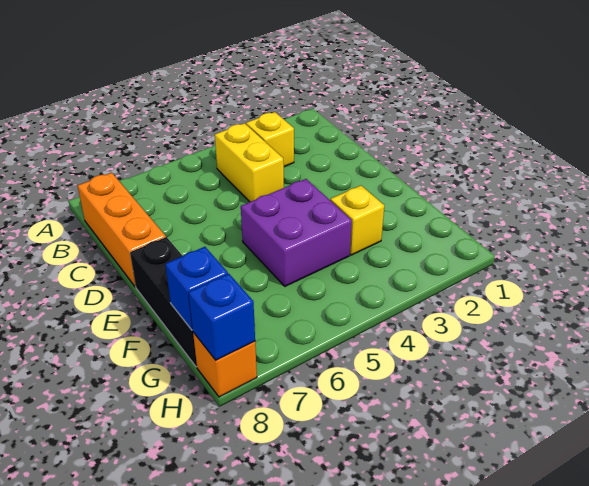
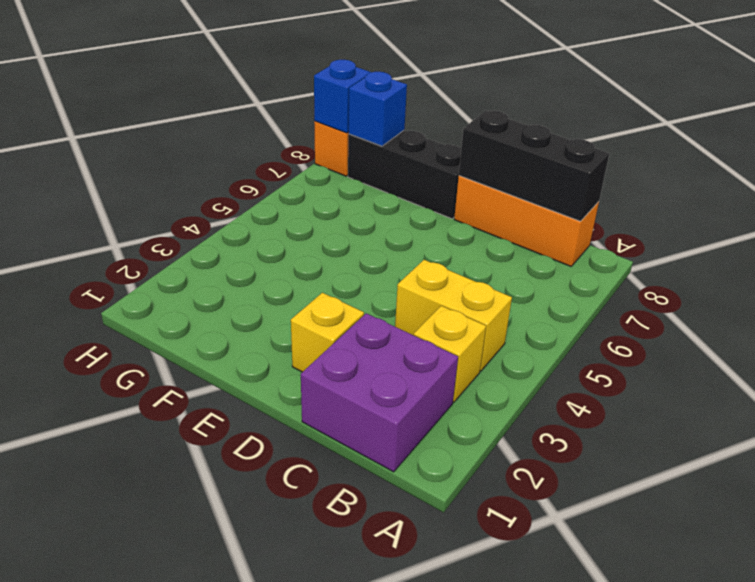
none -> black brick B8:D8 level 2
purple brick E4:F5 level 1 -> purple brick B1:C2 level 1
yellow brick F3 level 1 -> yellow brick D2 level 1

